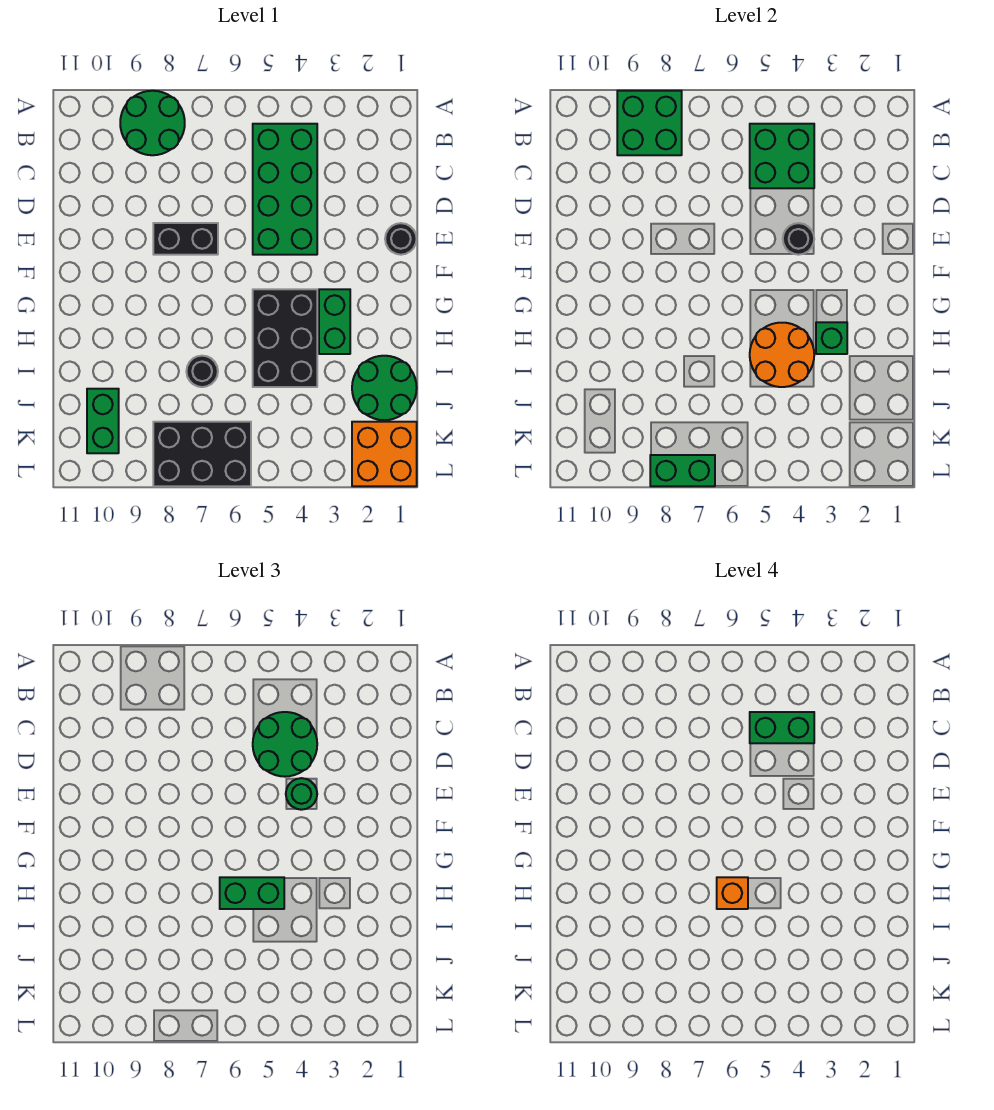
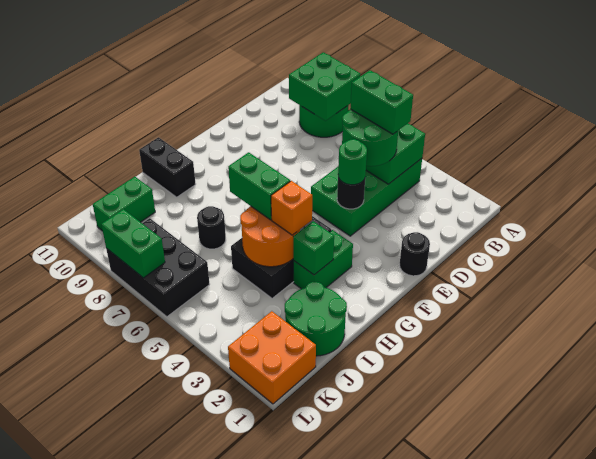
black brick E7:E8 level 1 -> black brick H10:H11 level 1
orange brick H6 level 4 -> orange brick H4 level 3

